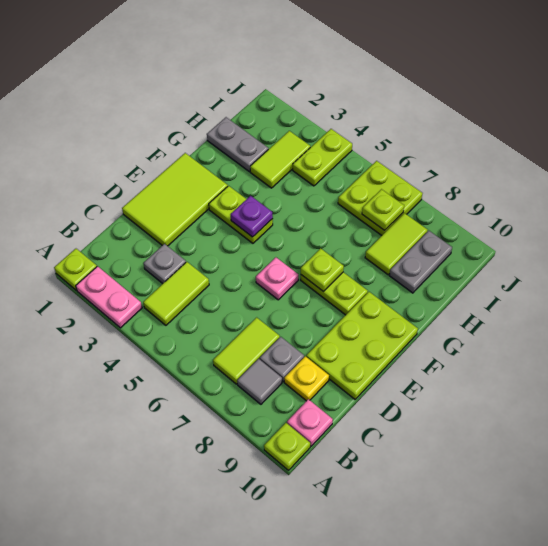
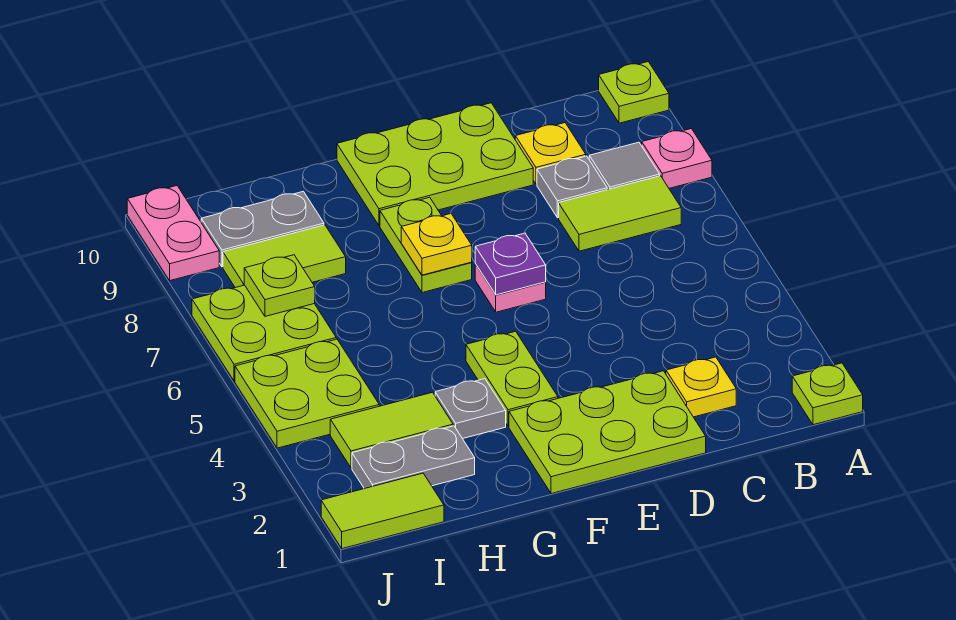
pink plate A2:A3 level 1 -> pink plate J9:J10 level 1
lime tile B4:C4 level 1 -> lime tile I1:J1 level 1
pink plate B10 level 1 -> pink plate A8 level 1
none -> yellow plate C2 level 1
grey plate C3 level 1 -> grey plate G3 level 1
lime tile D1:F2 level 1 -> lime plate D1:F2 level 1
purple plate F4 level 2 -> purple plate E6 level 2
lime plate F7 level 2 -> yellow plate F7 level 2
grey plate H1:H2 level 1 -> grey plate H2:I2 level 1
lime plate I4:J4 level 1 -> lime plate I4:J5 level 1

